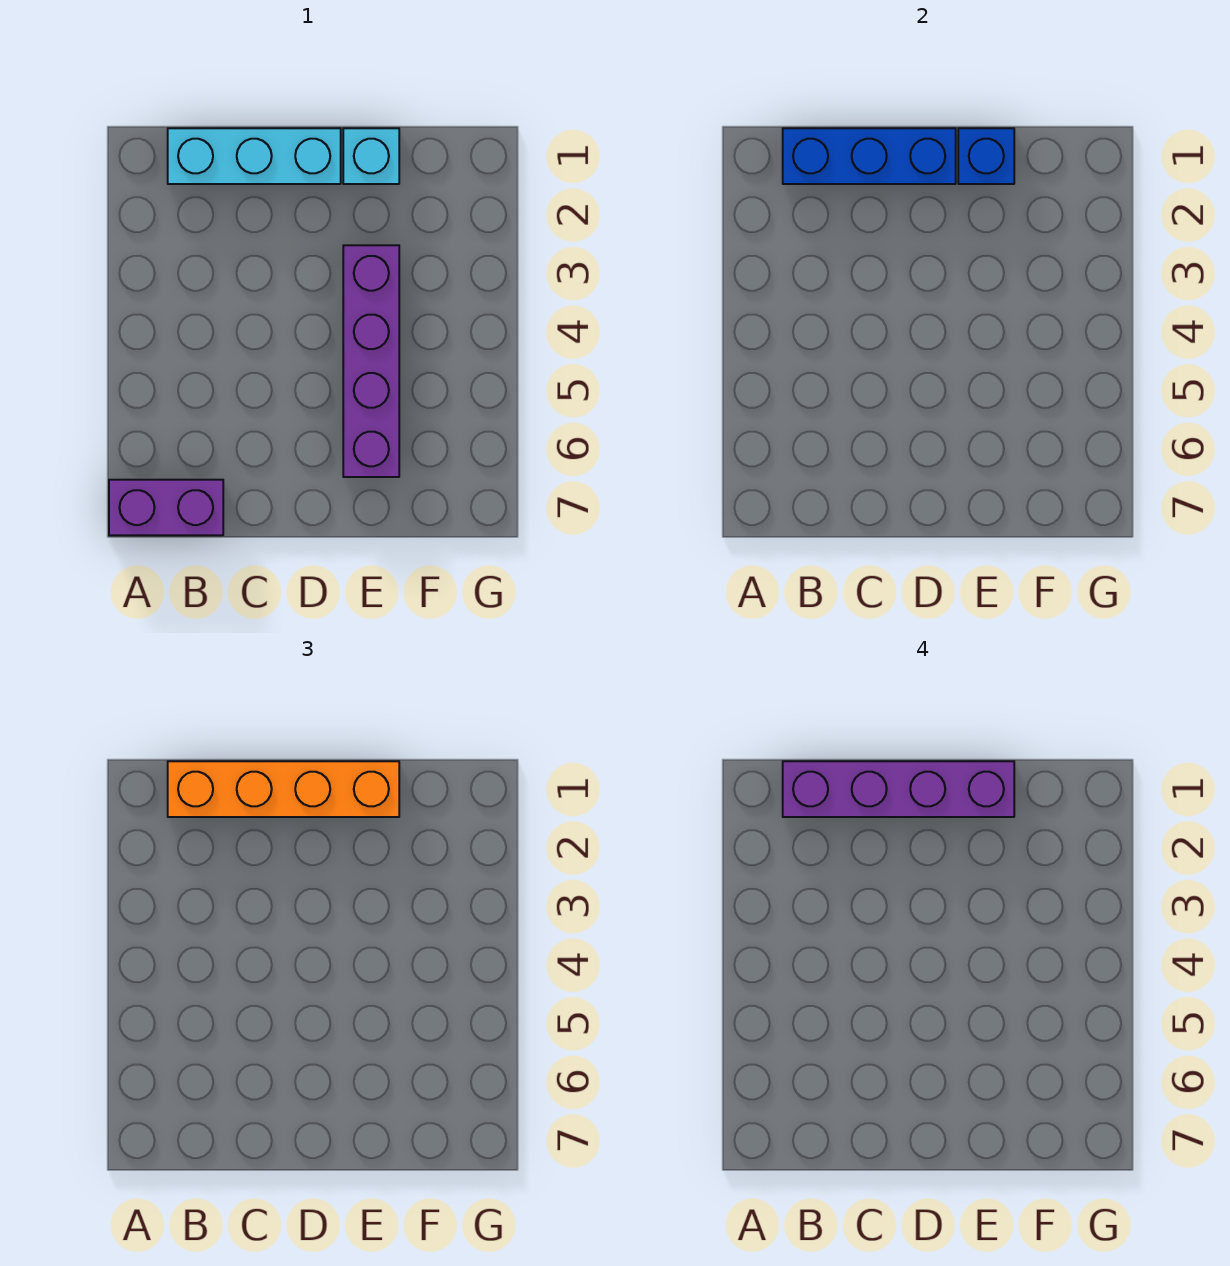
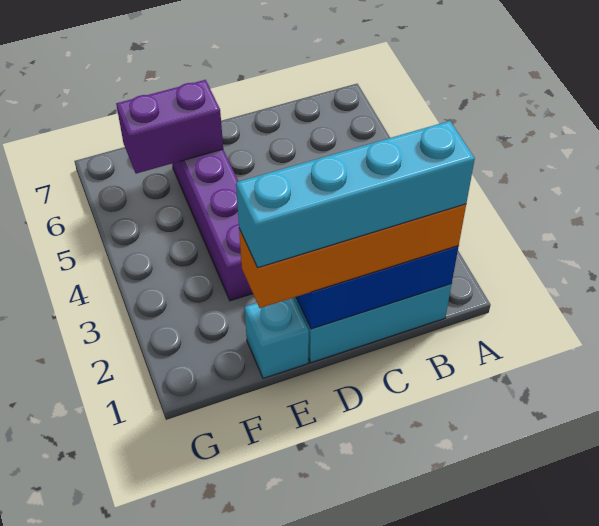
purple brick A7:B7 level 1 -> purple brick E6:F6 level 2
purple brick B1:E1 level 4 -> cyan brick B1:E1 level 4
blue brick E1 level 2 -> none

